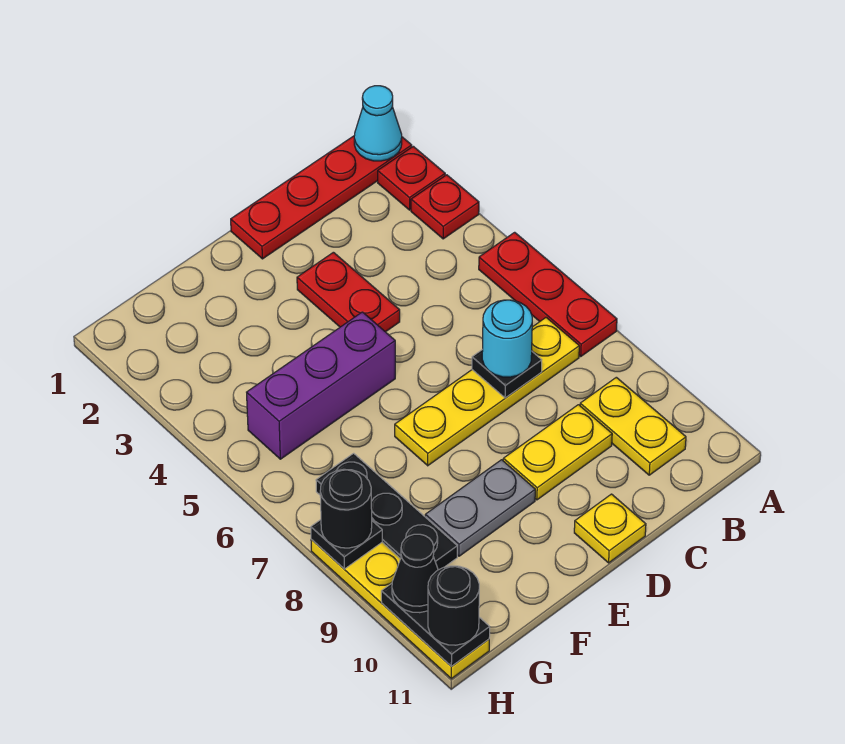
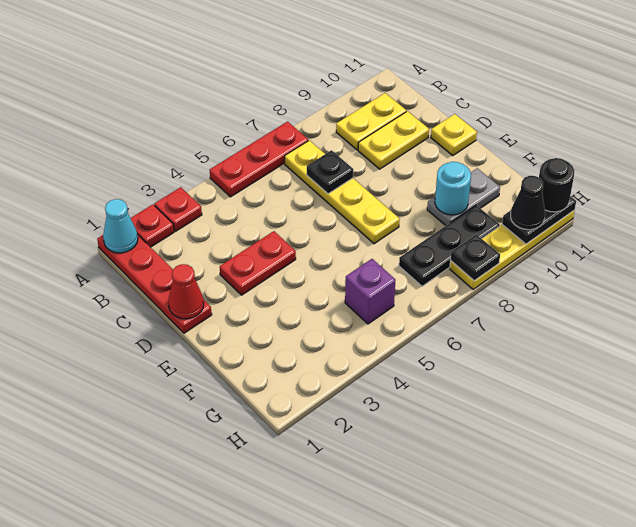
cyan round brick C7 level 3 -> cyan round brick F9 level 2
yellow plate C9:D9 level 1 -> yellow plate C9:C10 level 1
none -> red cone D1 level 2
purple brick E5:G5 level 1 -> purple brick G5 level 1
grey plate E9:F9 level 1 -> grey plate F9:F10 level 1
black round brick H8 level 3 -> none

